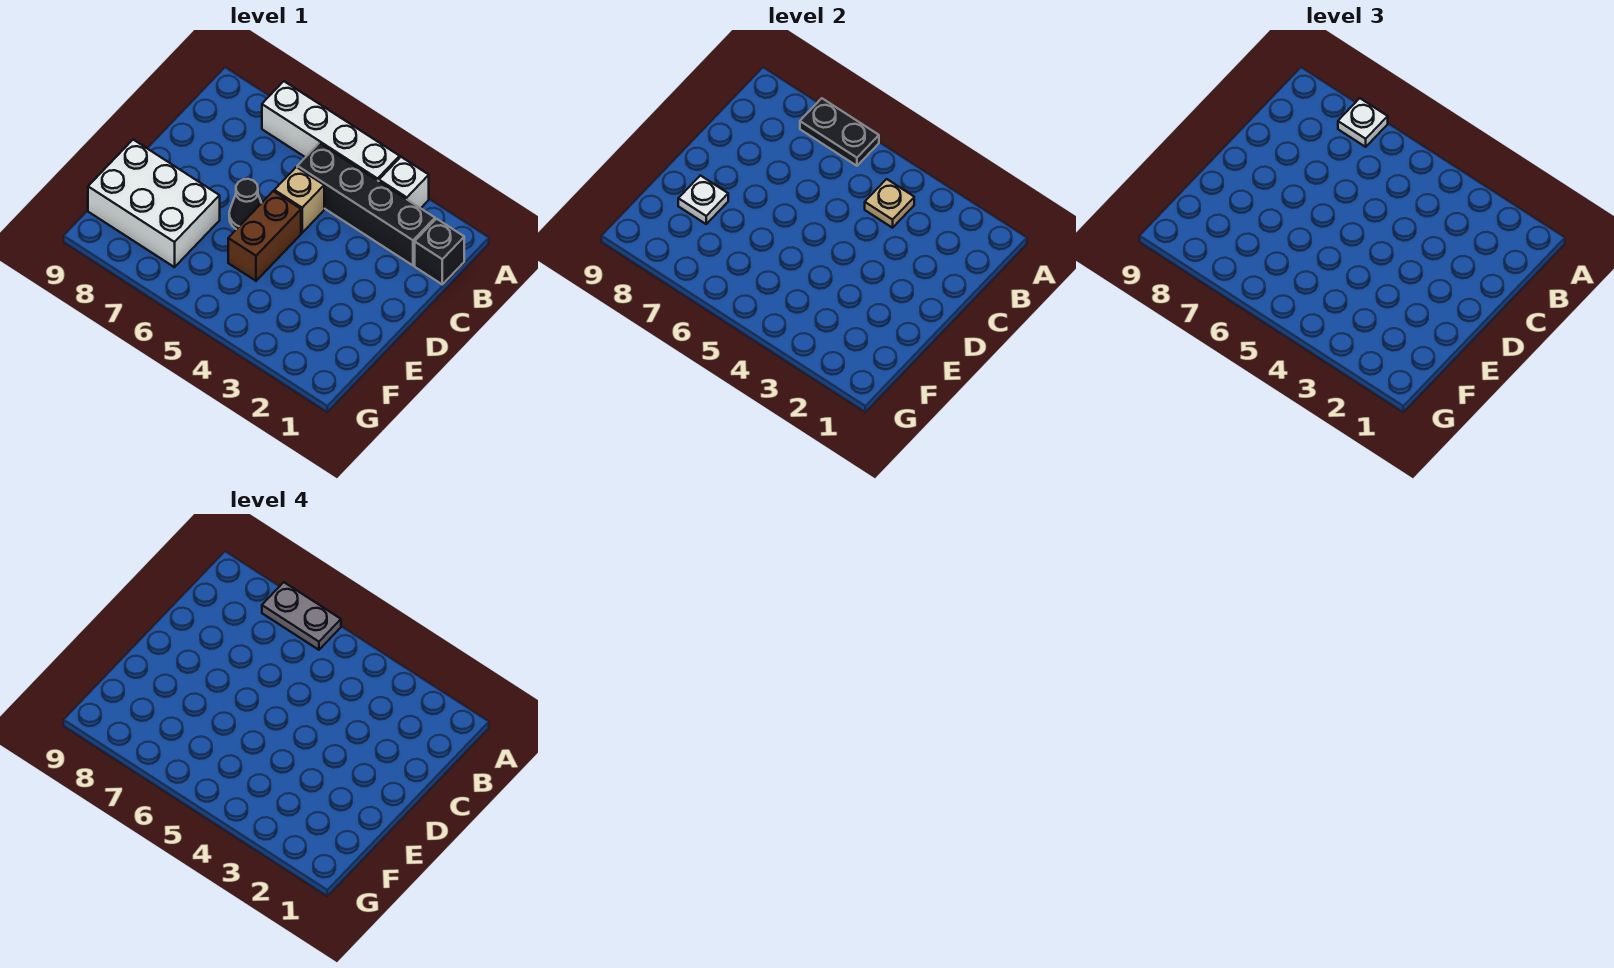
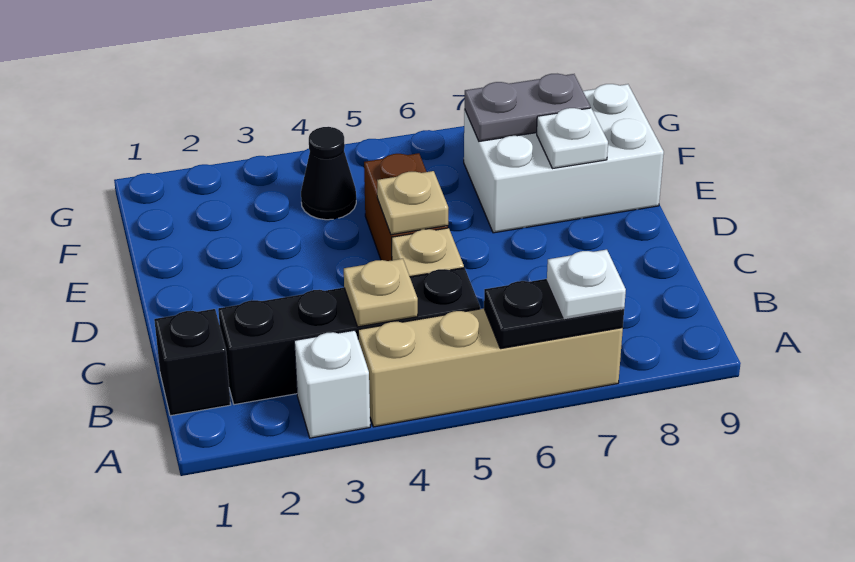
white brick A4:A7 level 1 -> tan brick A4:A7 level 1
grey plate A6:A7 level 4 -> grey plate F7:F8 level 2
none -> tan plate D5 level 2
black cone D6 level 1 -> black cone F4 level 1

